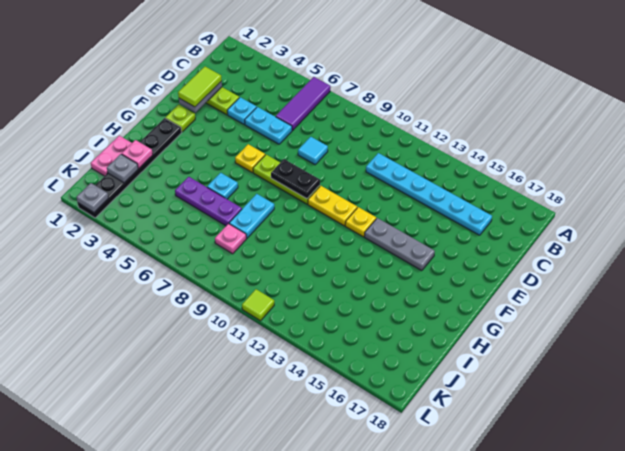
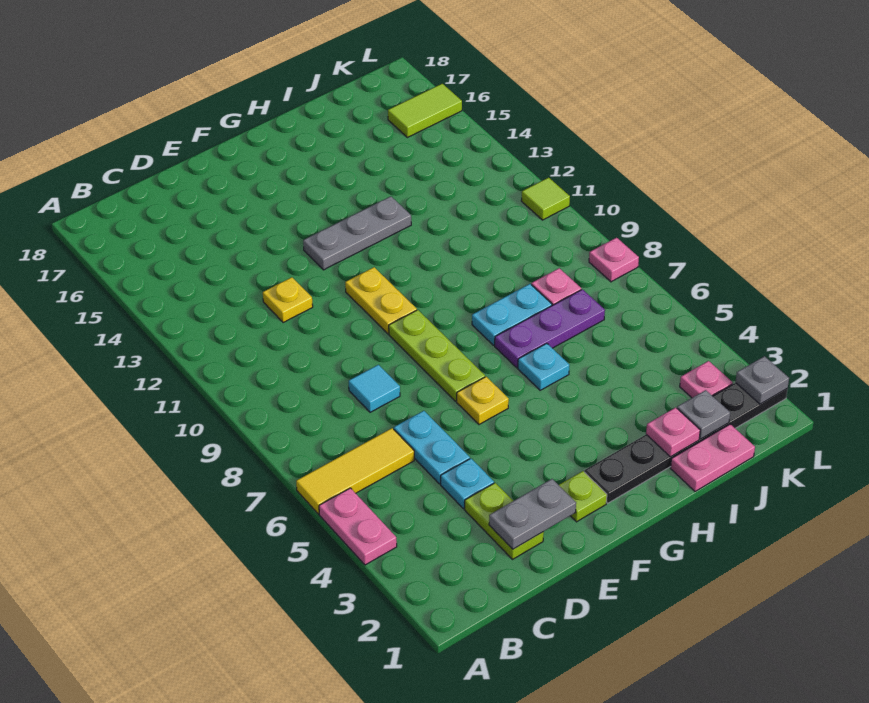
none -> pink plate A4:A5 level 1
purple tile A6:C6 level 1 -> yellow tile A6:C6 level 1
cyan plate C11:C16 level 1 -> none
lime tile D2:E2 level 3 -> lime tile K16:L16 level 1
black plate F8:F9 level 2 -> none
yellow plate F12 level 1 -> yellow plate D12 level 1
grey plate F13:F15 level 1 -> grey plate F13:H13 level 1
purple plate I5:I7 level 1 -> purple plate H7:J7 level 1
none -> pink plate K3 level 1
none -> pink plate L8 level 1

